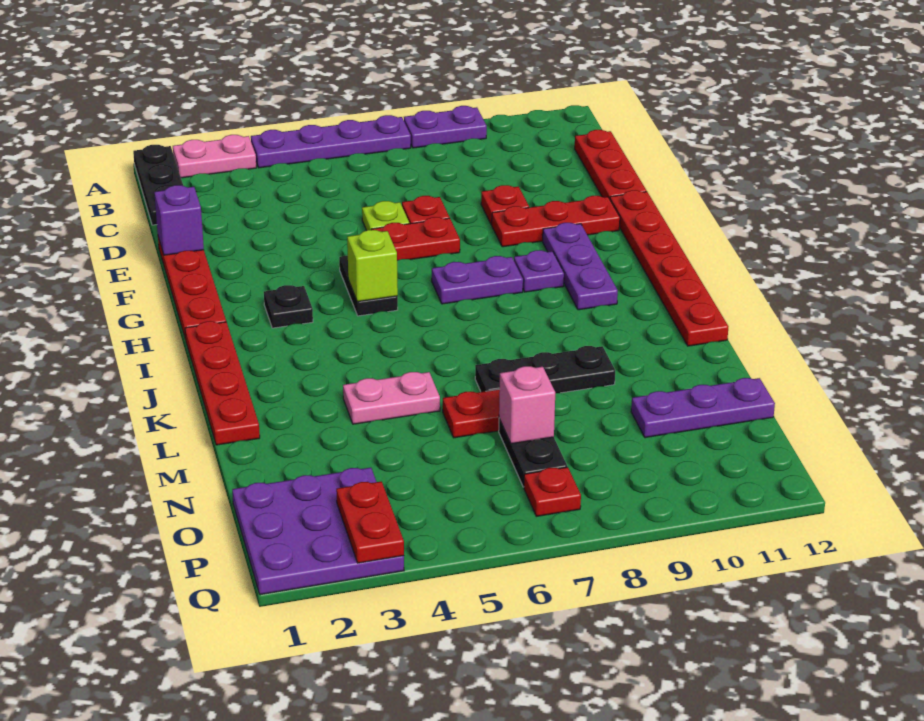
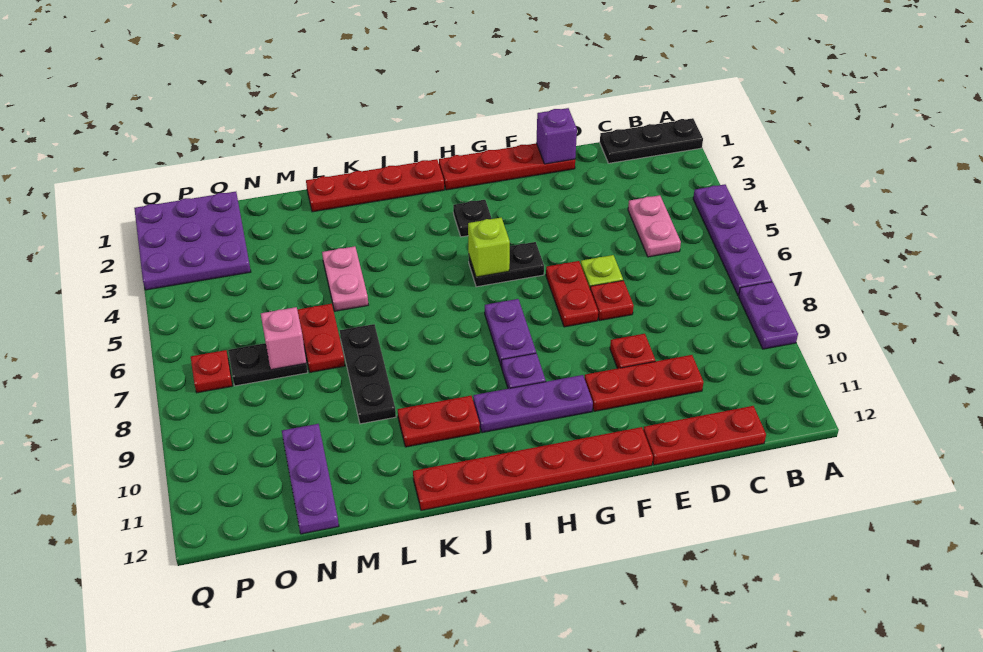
pink plate A2:A3 level 1 -> pink plate C4:C5 level 1
red plate F9:F11 level 1 -> red plate D10:F10 level 1
red plate P3:Q3 level 2 -> red plate J10:K10 level 1

